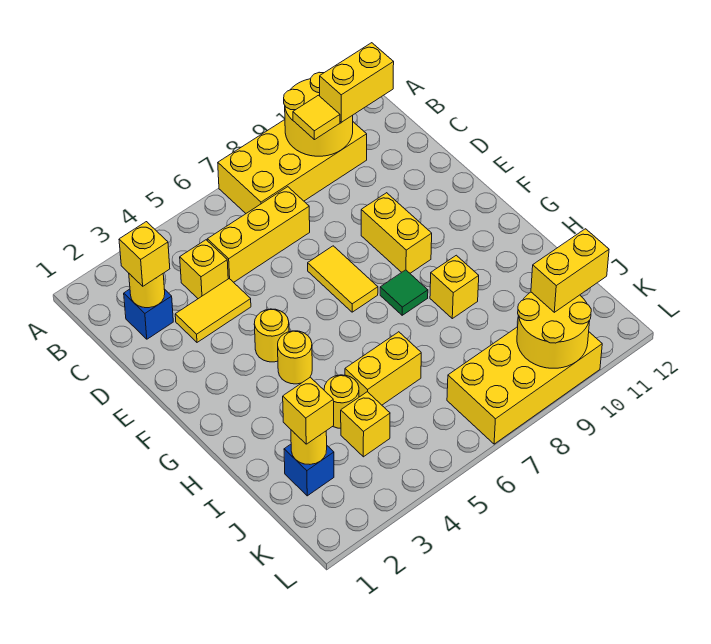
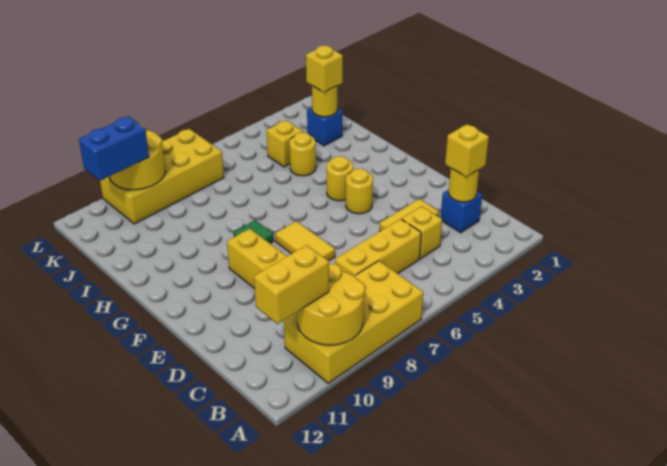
yellow tile B9 level 3 -> none
yellow brick H9 level 1 -> none
yellow brick I5:I6 level 1 -> none
yellow brick K10:K11 level 3 -> blue brick K10:K11 level 3

